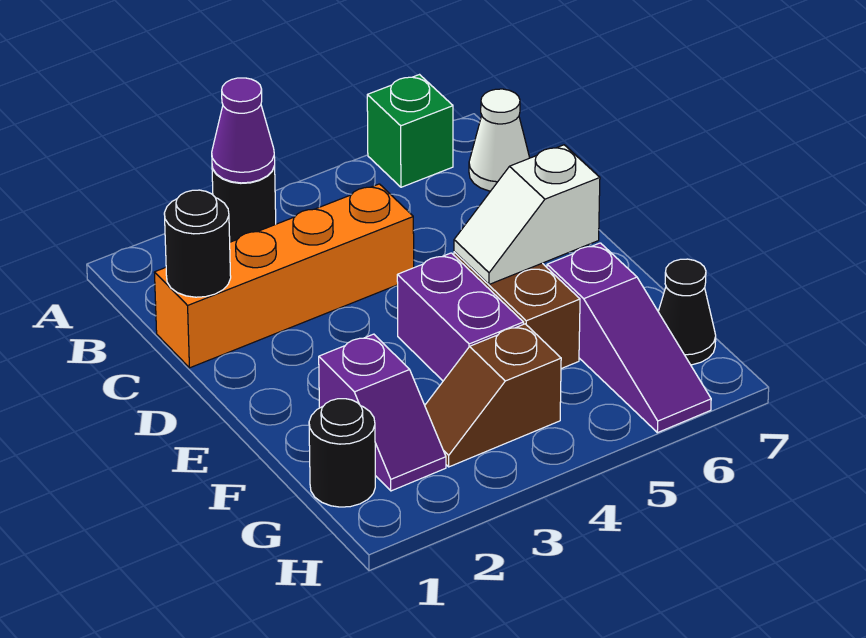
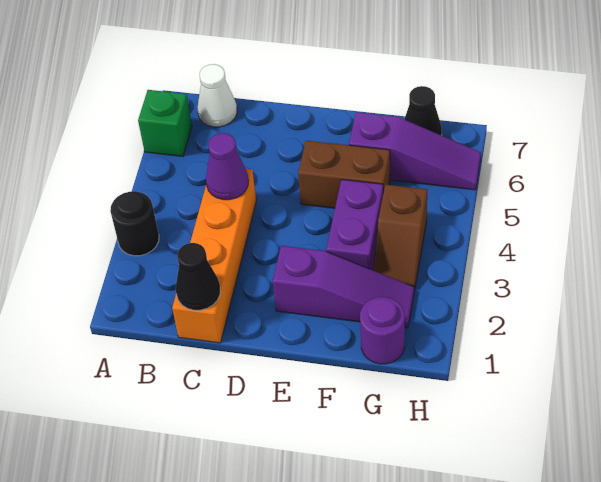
purple cone A3 level 2 -> purple cone C4 level 2
black round brick C1 level 2 -> black cone C1 level 2
purple brick E4:F4 level 1 -> purple brick F3:F4 level 1
white slope E5:E6 level 2 top 6 -> none
purple slope F2:G2 level 1 top F -> purple slope E2:G2 level 1 top E
black round brick G1 level 1 -> purple round brick G1 level 1

